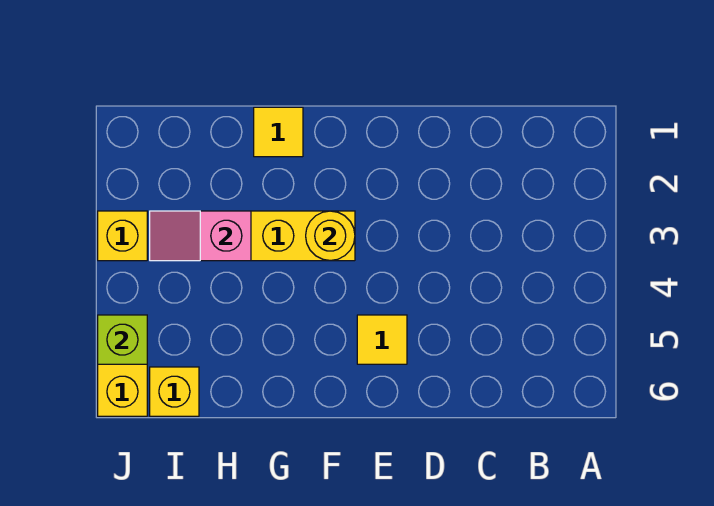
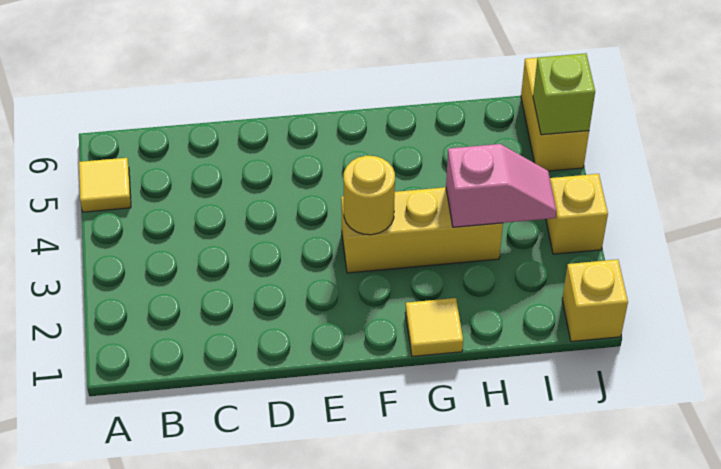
yellow tile E5 level 1 -> yellow tile A5 level 1
yellow brick I6 level 1 -> yellow brick J1 level 1

